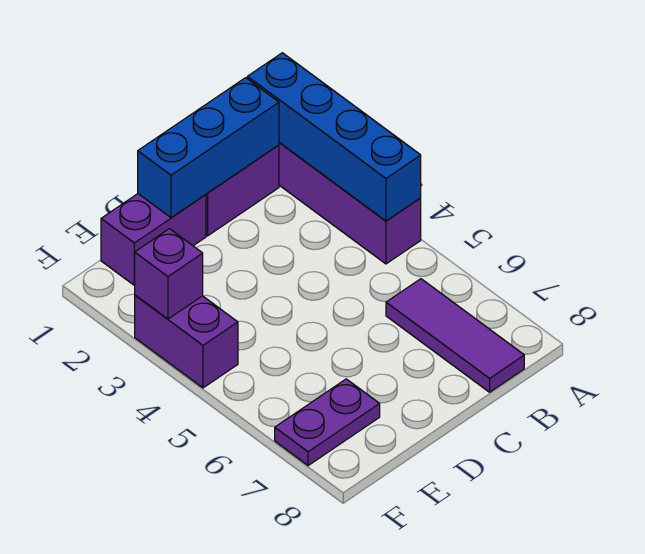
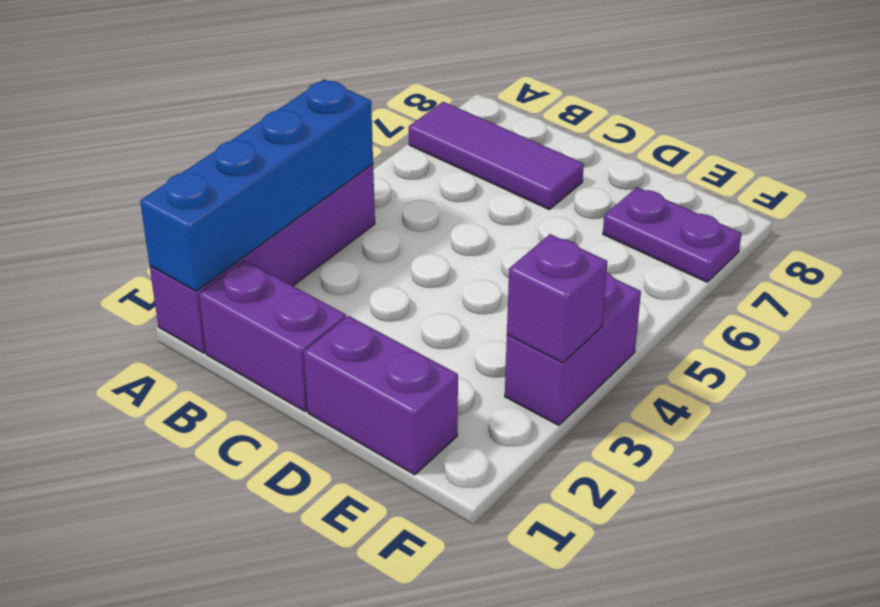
blue brick B1:D1 level 2 -> none
purple tile B6:B8 level 1 -> purple tile A7:C7 level 1

